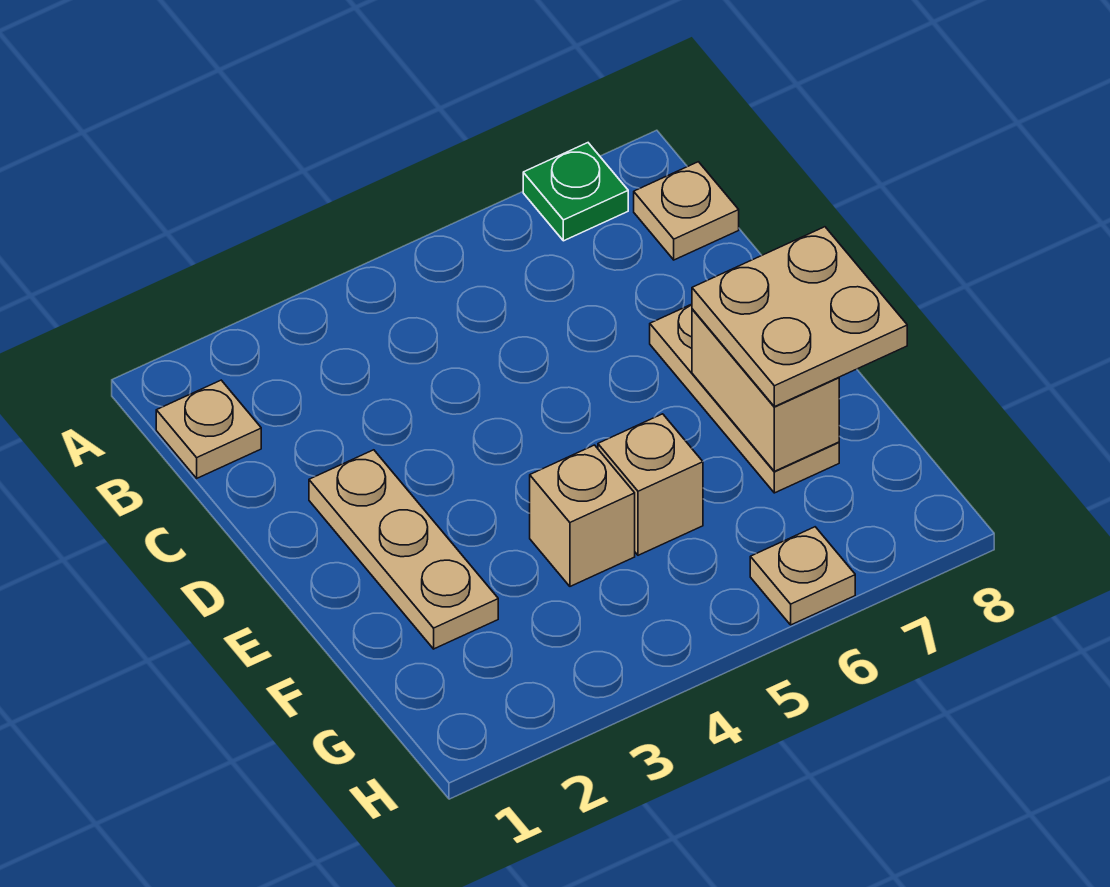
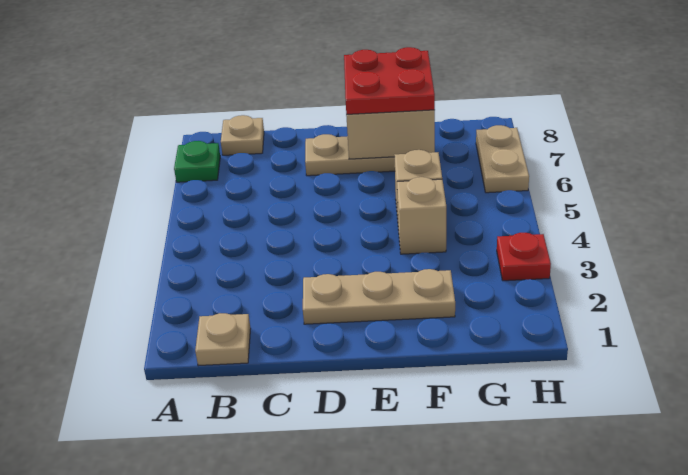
tan plate E7:F8 level 3 -> red plate E7:F8 level 3
none -> red plate H3 level 1
tan plate H6 level 1 -> tan plate H6:H7 level 1

